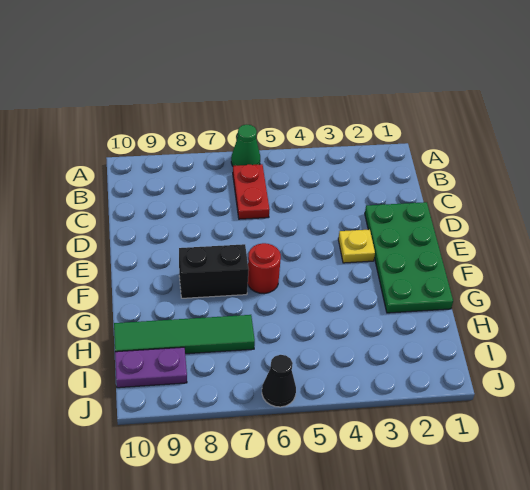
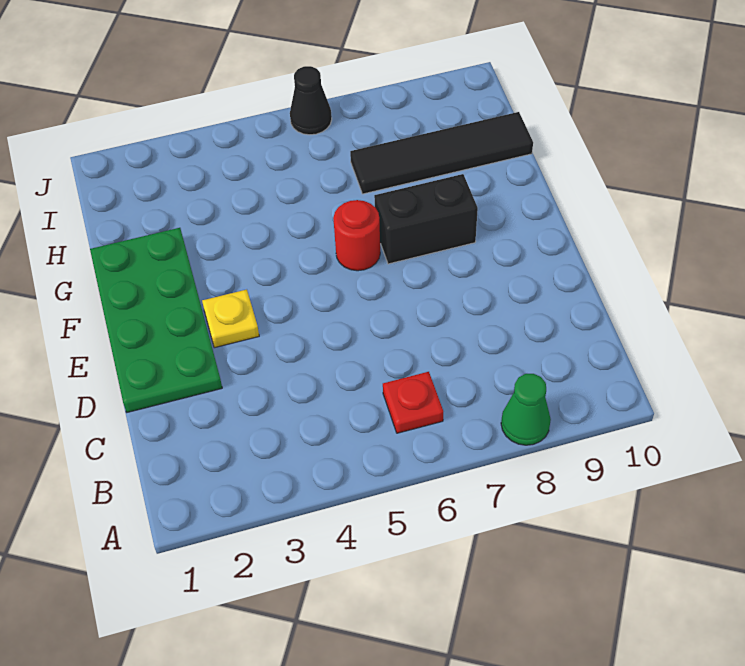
green cone A6 level 1 -> green cone A8 level 1
red plate B6:C6 level 1 -> red plate B6 level 1
green tile H7:H10 level 1 -> black tile H7:H10 level 1
purple plate I9:I10 level 1 -> none

